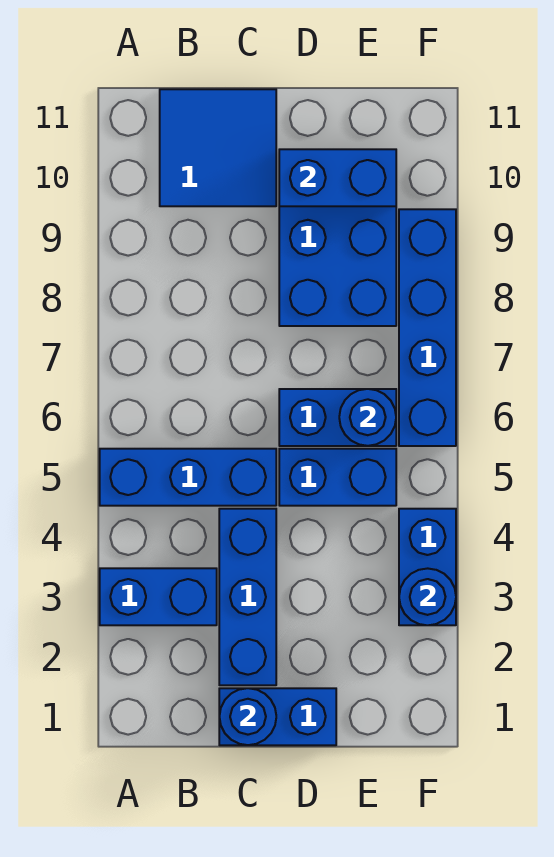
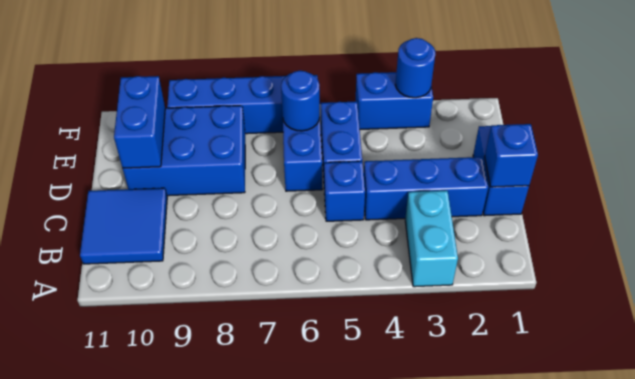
blue brick A3:B3 level 1 -> cyan brick A3:B3 level 1
blue brick A5:C5 level 1 -> blue brick C5 level 1
blue round brick C1 level 2 -> blue brick C1 level 2

